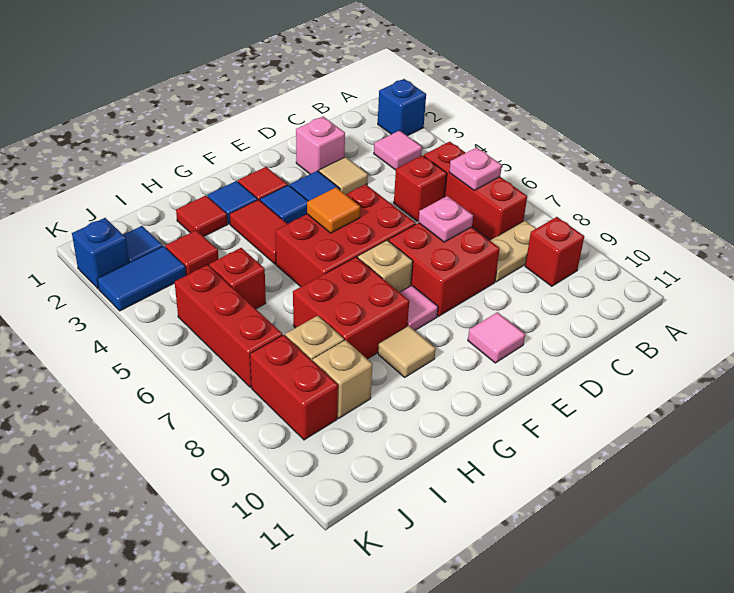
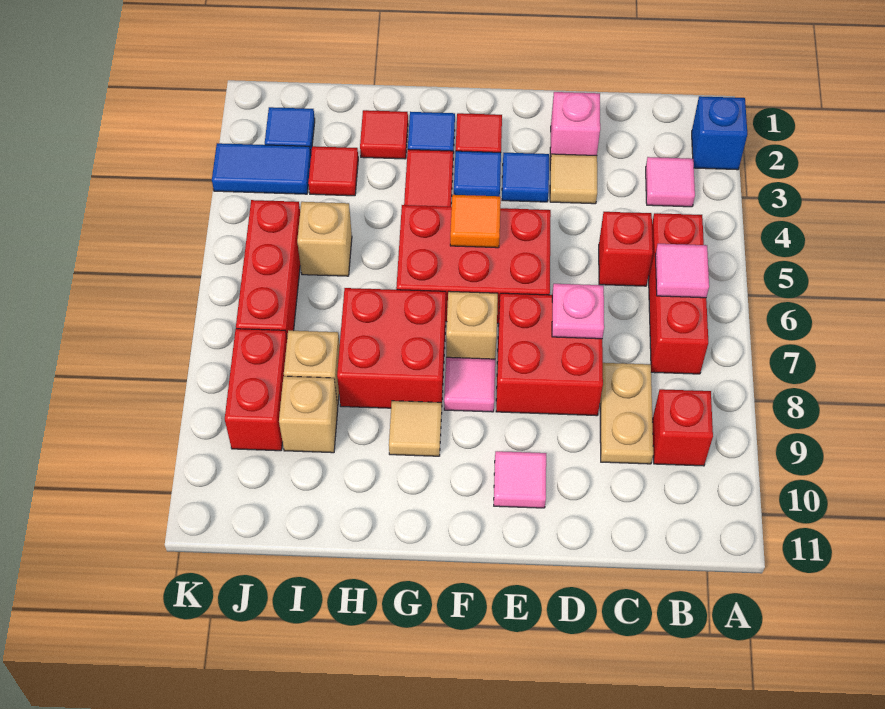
pink plate B6 level 2 -> pink tile B6 level 2
tan plate B8:C8 level 1 -> tan plate C8:C9 level 1
red brick I5 level 1 -> tan brick I5 level 1
blue brick K2 level 1 -> none

